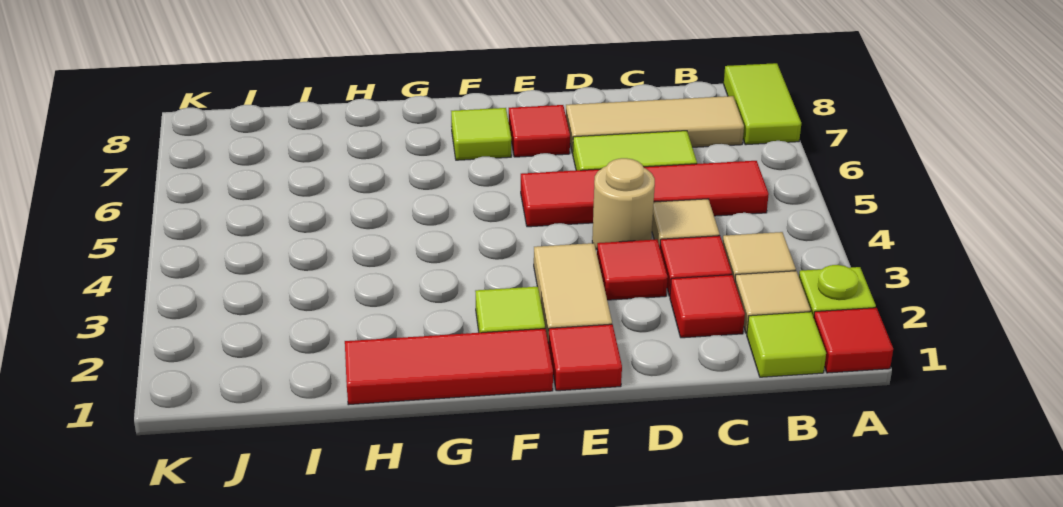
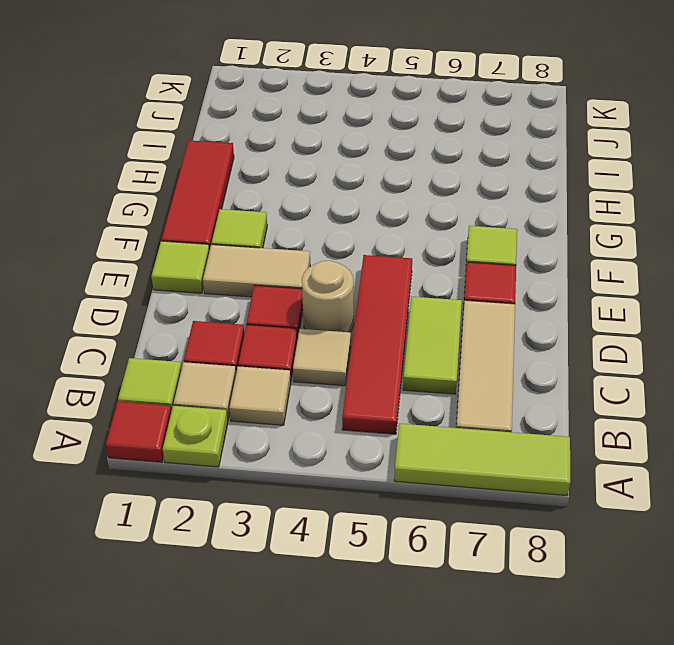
lime tile A7:A8 level 1 -> lime tile A6:A8 level 1
red tile E1 level 1 -> lime tile E1 level 1

